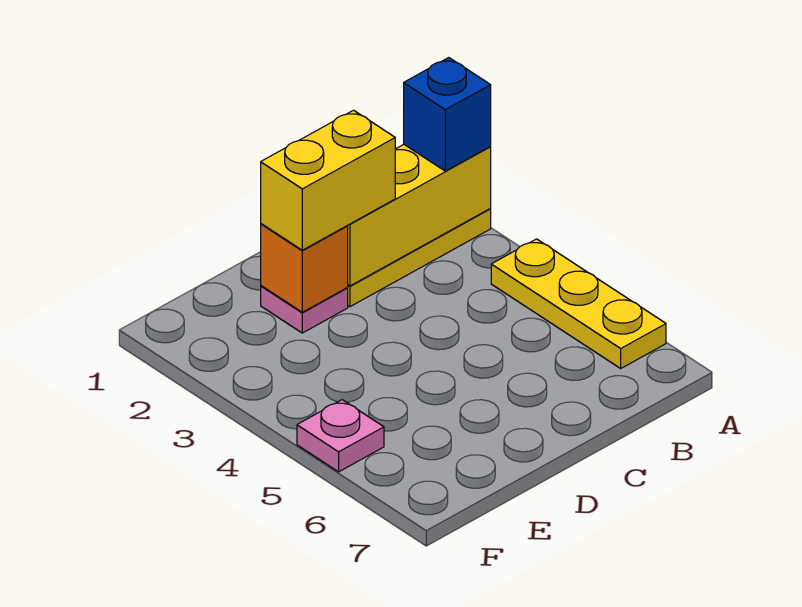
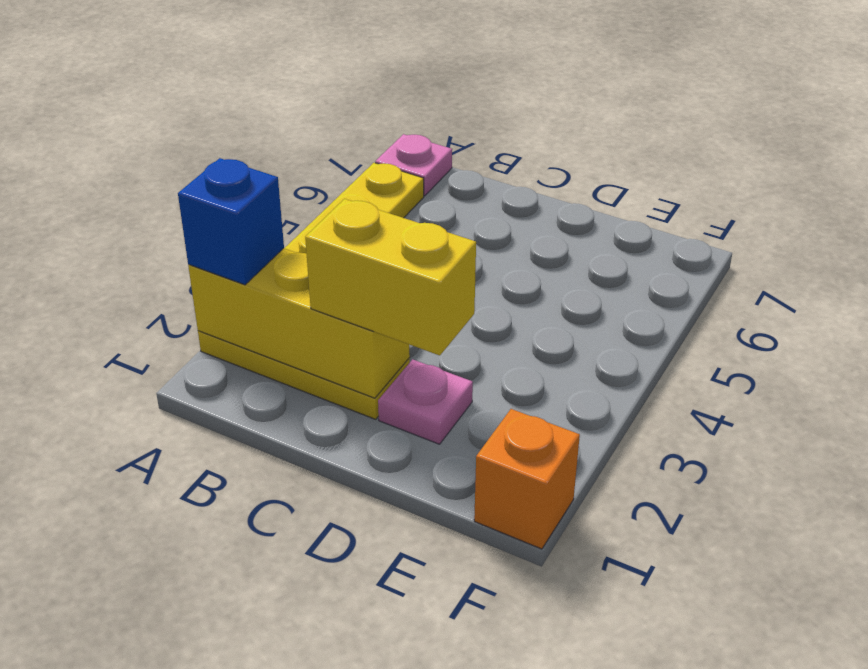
orange brick D2 level 2 -> orange brick F1 level 1
pink plate F5 level 1 -> pink plate A7 level 1

